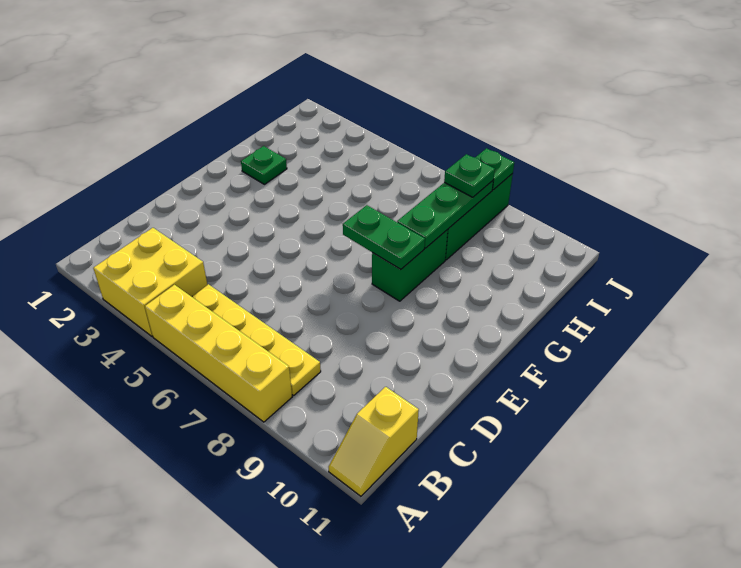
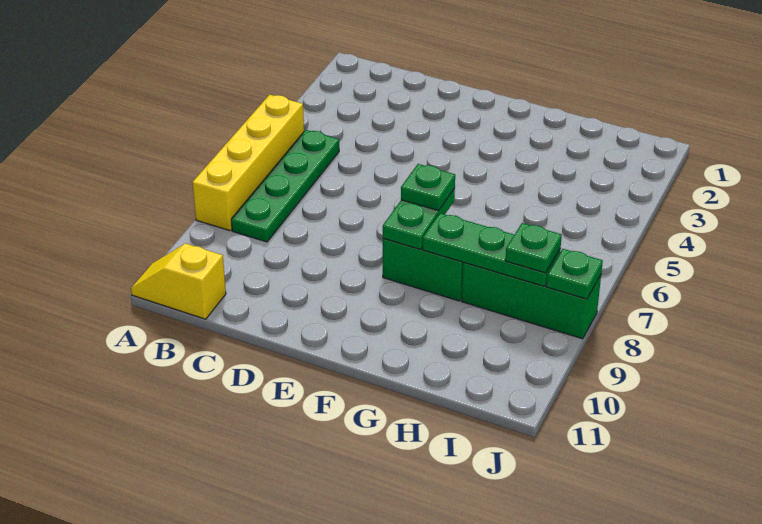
yellow brick A3:B4 level 1 -> none
yellow plate B5:B8 level 1 -> green plate B5:B8 level 1
green plate G2 level 1 -> green plate F7 level 3

